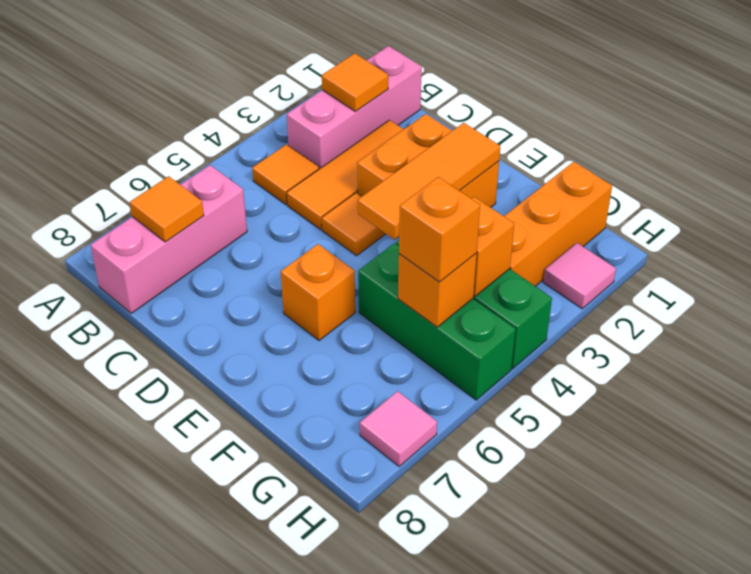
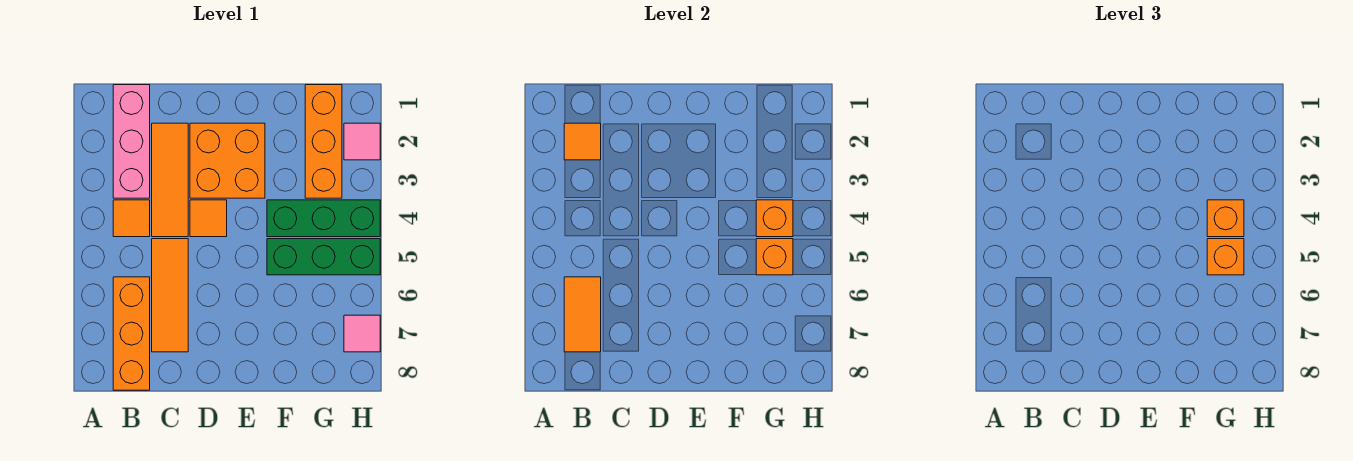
pink brick B6:B8 level 1 -> orange brick B6:B8 level 1
orange tile B7 level 2 -> orange tile B6:B7 level 2
orange tile E2:E4 level 2 -> orange tile C5:C7 level 1
orange brick E6 level 1 -> orange brick G4 level 3

